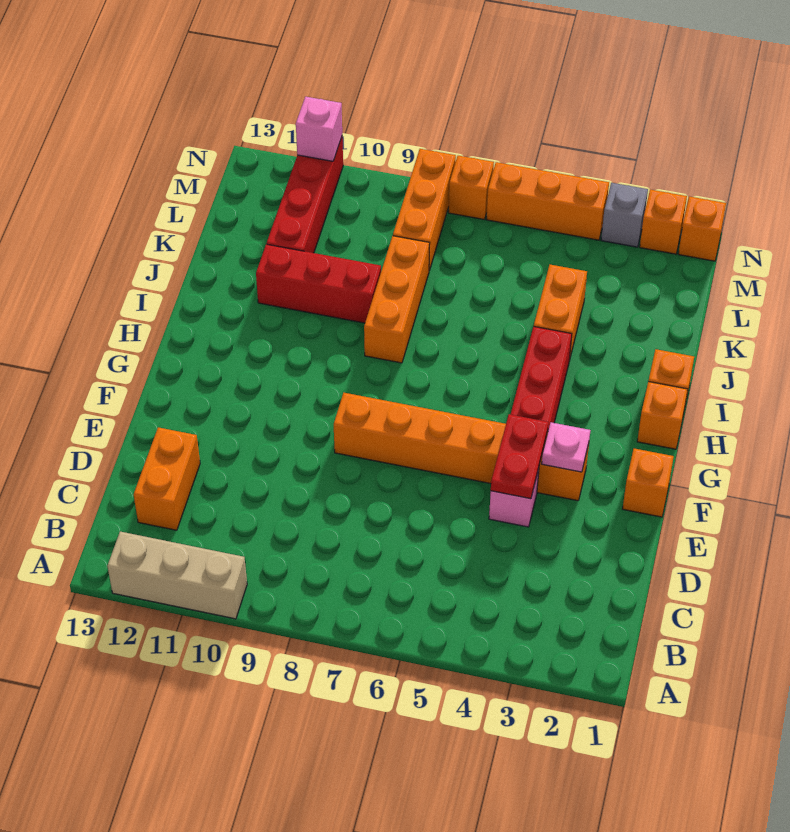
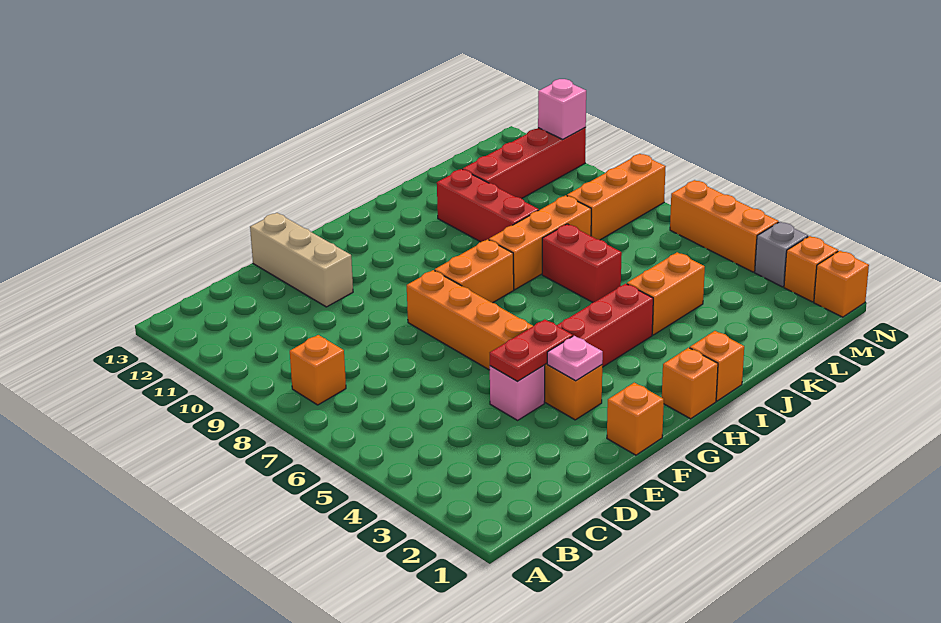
tan brick A10:A12 level 1 -> tan brick E11:E13 level 1
orange brick C12:D12 level 1 -> orange brick G8:H8 level 1
none -> red brick J6:J7 level 1
orange brick N7 level 1 -> orange brick B8 level 1

